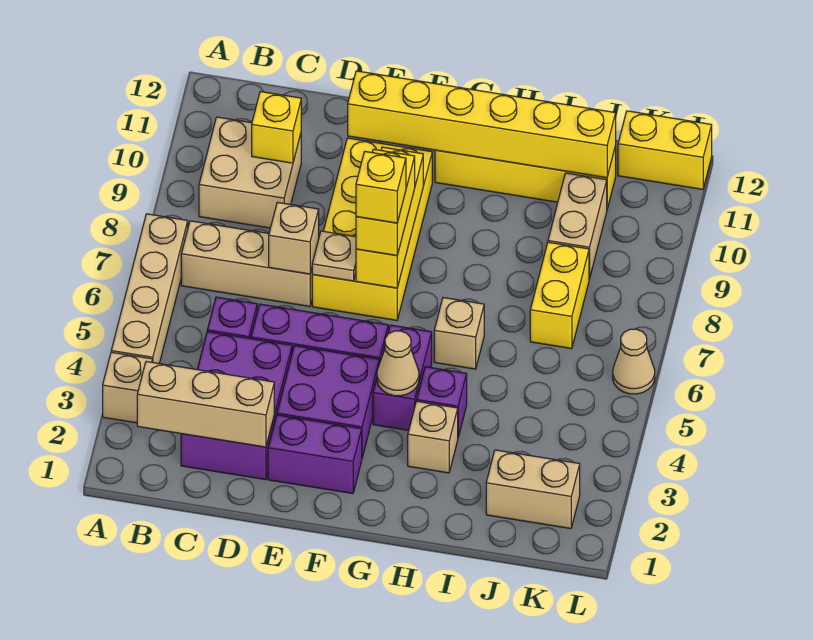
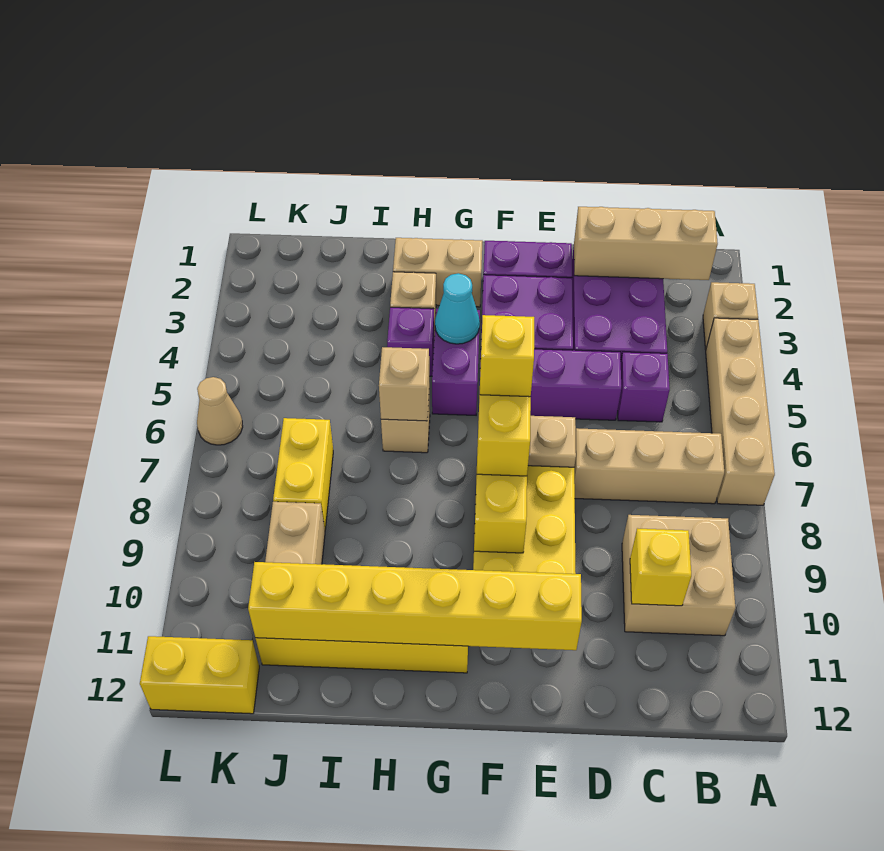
tan brick D7 level 2 -> tan brick H6 level 2
tan cone G4 level 2 -> cyan cone G4 level 2
tan brick J2:K2 level 1 -> tan brick G2:H2 level 1

